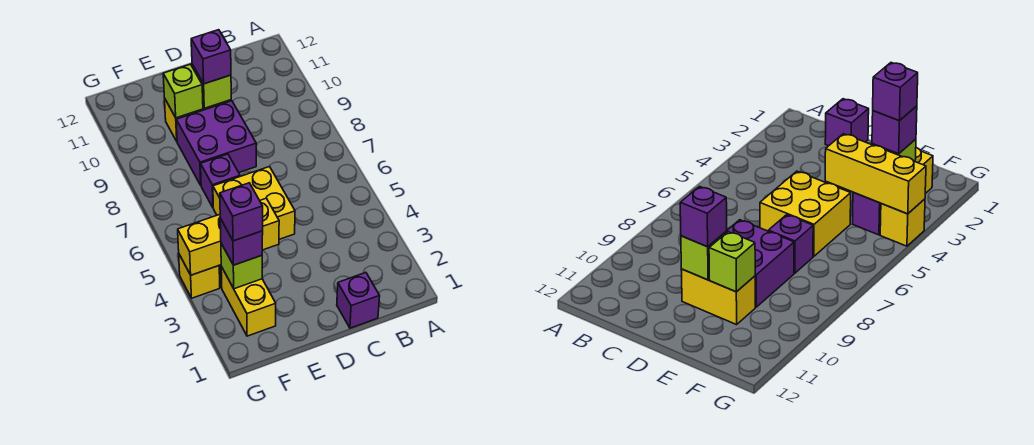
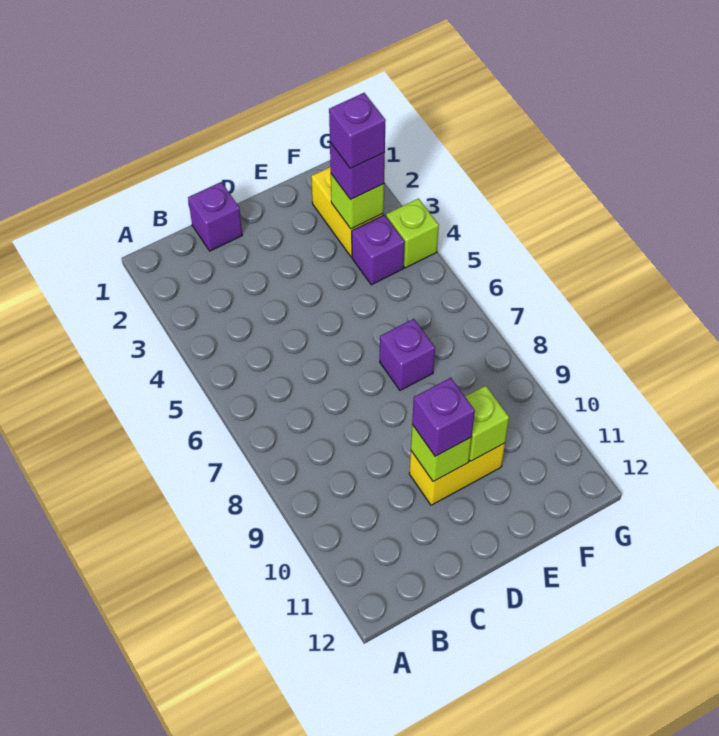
yellow brick D5:E6 level 1 -> none
purple brick D8:E9 level 1 -> none
yellow brick E4:G4 level 2 -> none
yellow brick G4 level 1 -> lime brick G4 level 1

